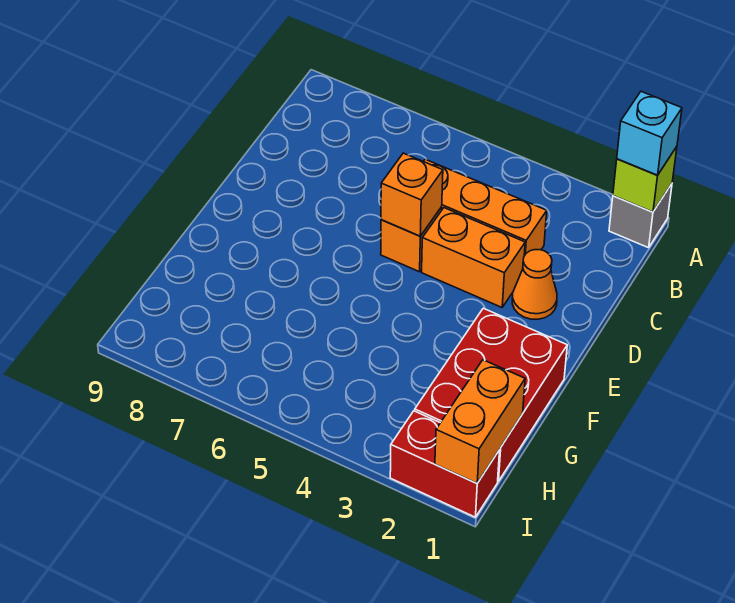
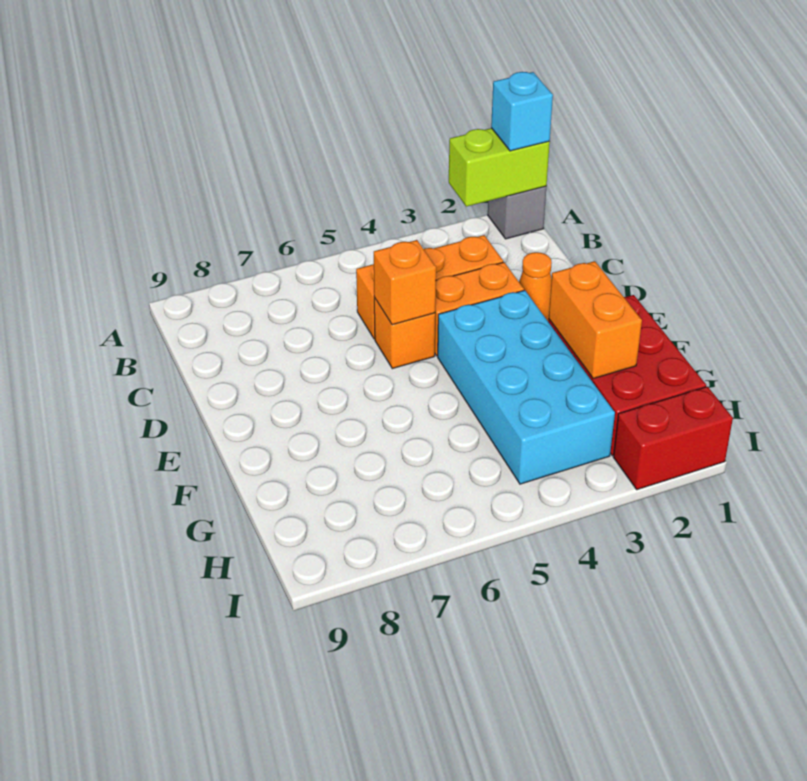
lime brick A1 level 2 -> lime brick A1:A2 level 2
none -> cyan brick E3:H4 level 1
orange brick H1:I1 level 2 -> orange brick F2:G2 level 2

